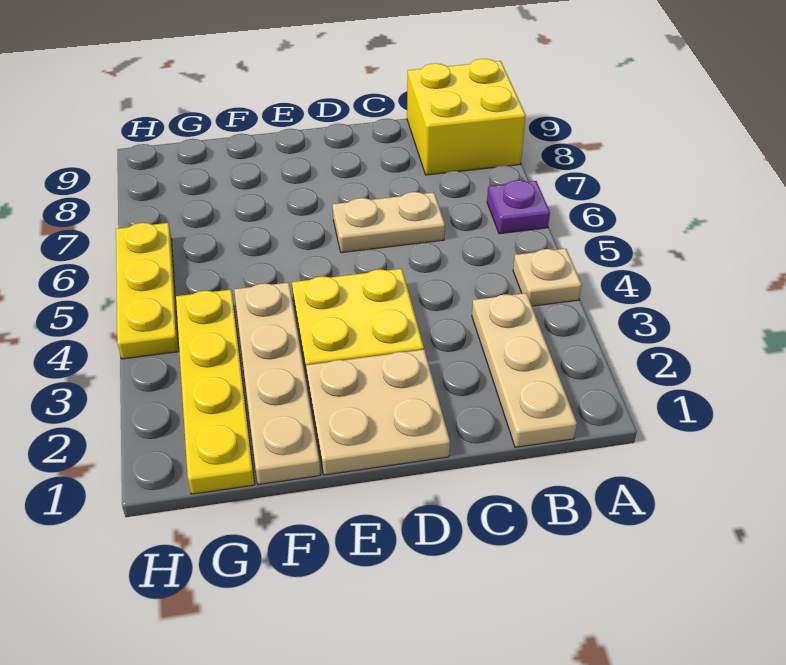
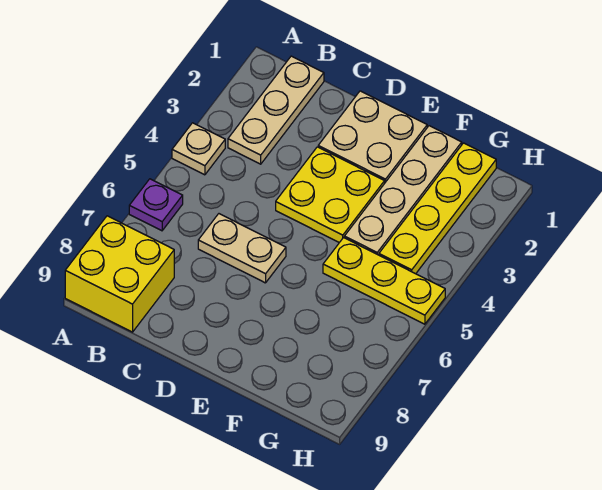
yellow plate H4:H6 level 1 -> yellow plate F5:H5 level 1

